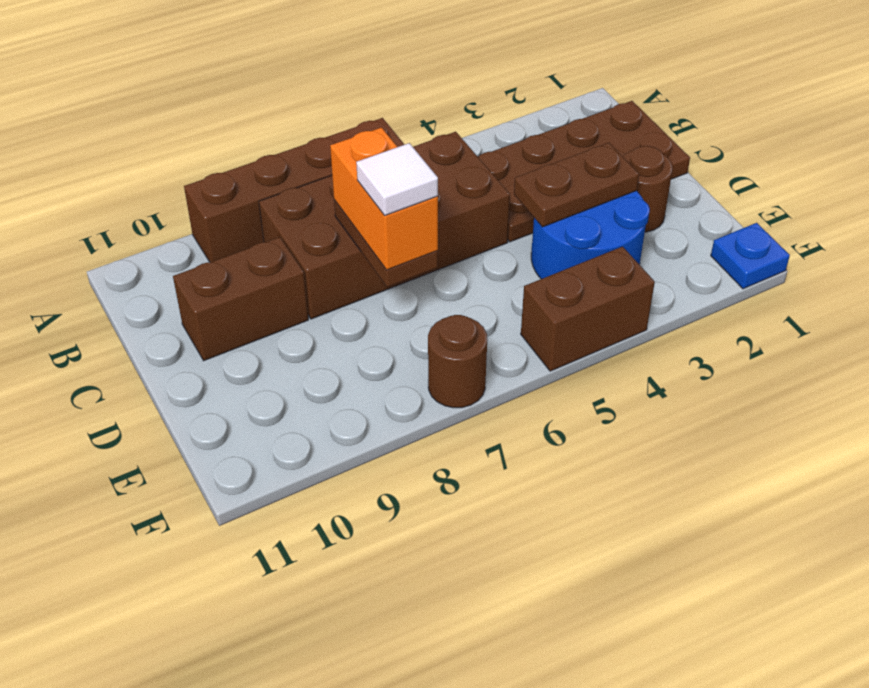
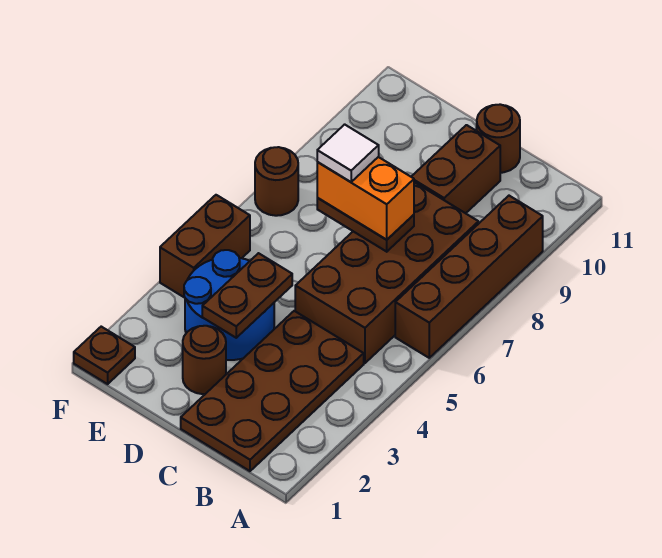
none -> brown round brick C11 level 1
blue plate F1 level 1 -> brown plate F1 level 1

